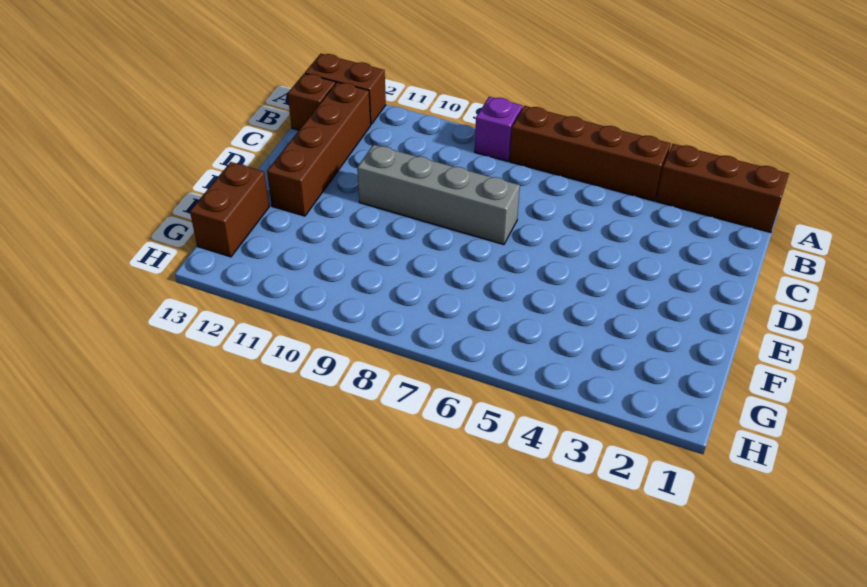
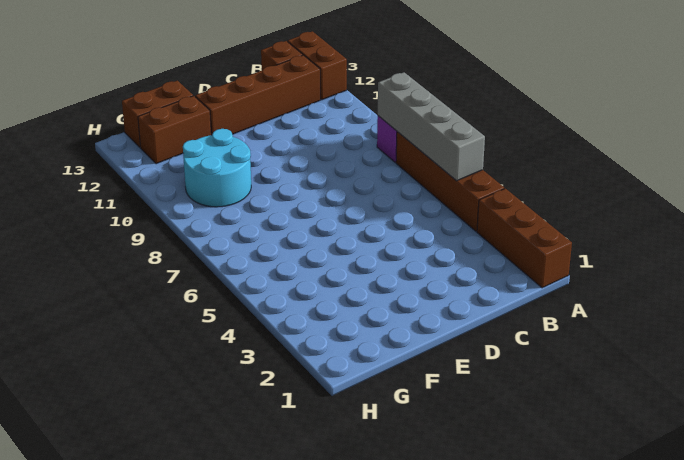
grey brick D7:D10 level 1 -> grey brick A5:A8 level 2
none -> cyan round brick F9:G10 level 1
none -> brown brick F12:G12 level 1

